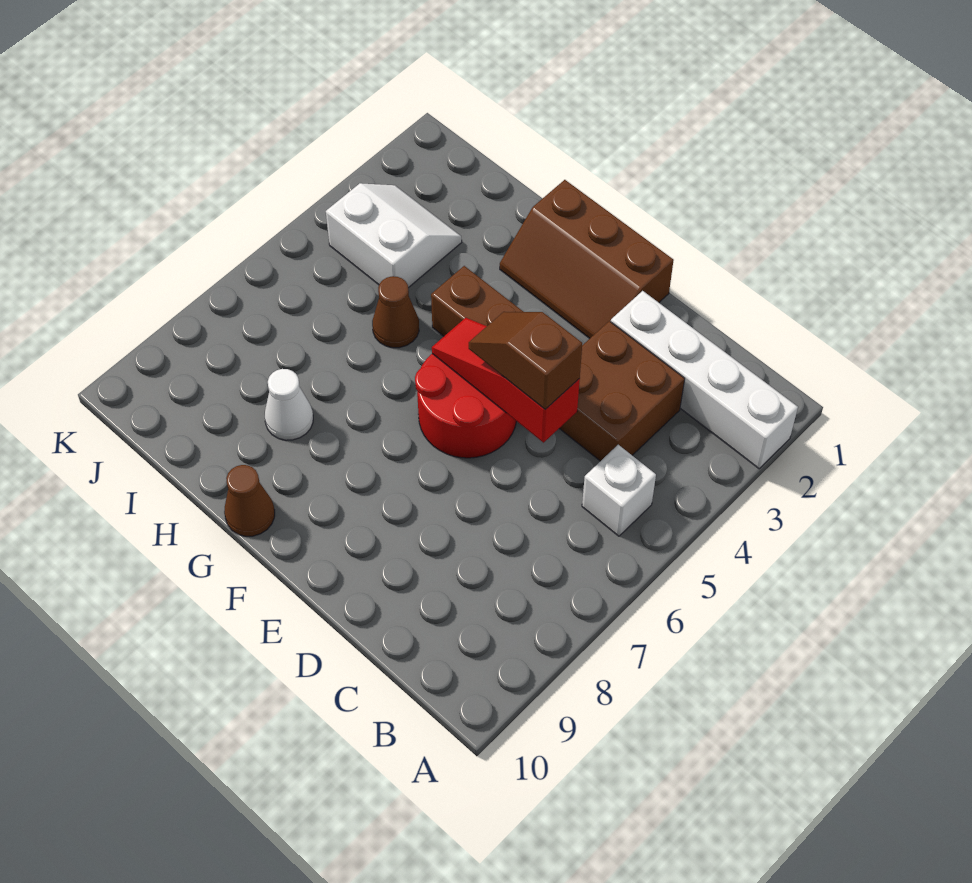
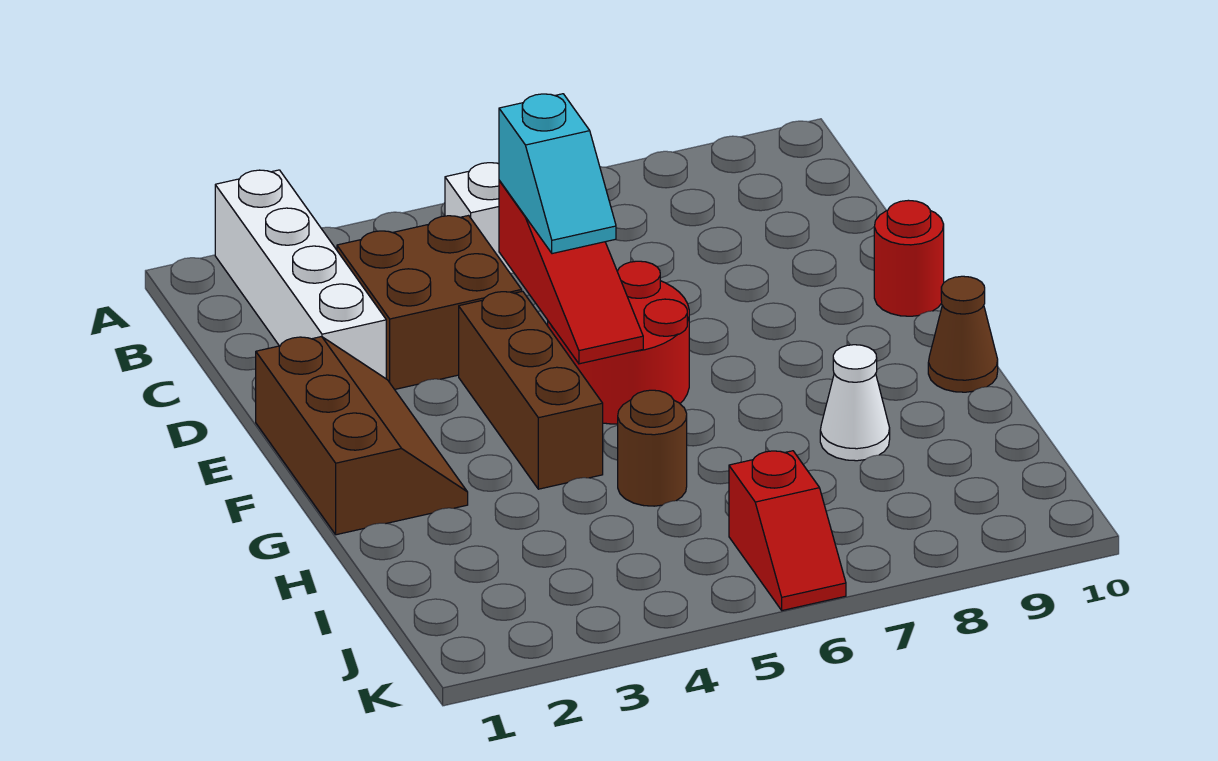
brown slope D5:E5 level 3 top D -> cyan slope D5:E5 level 3 top D
none -> red round brick E10 level 1
brown cone H5 level 1 -> brown round brick H5 level 1
white slope I3:J4 level 1 top 4 -> none
none -> red slope J6:K6 level 1 top J

